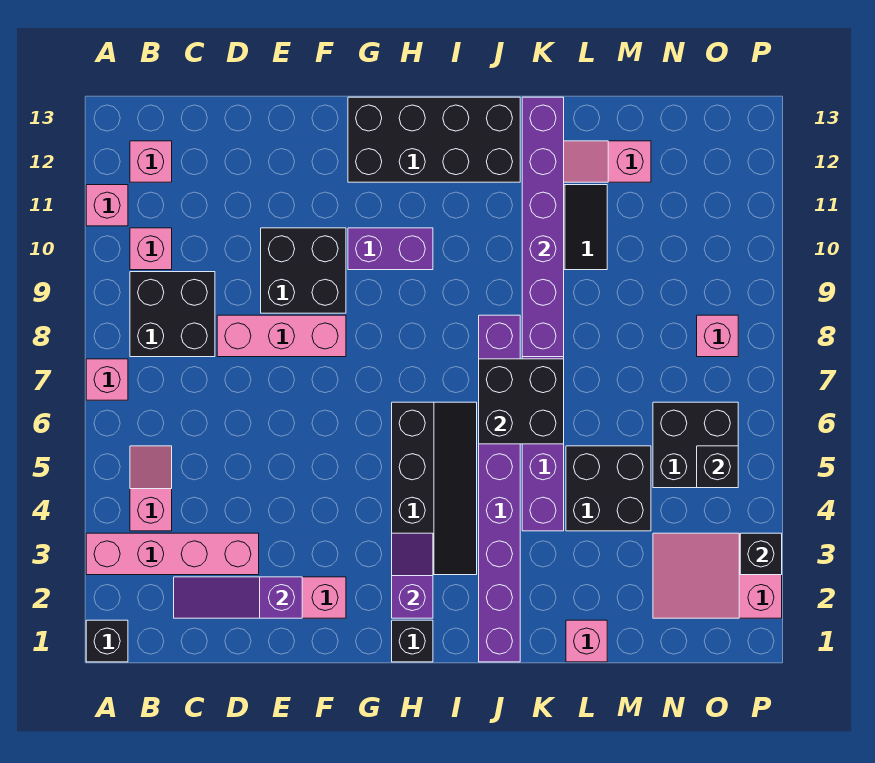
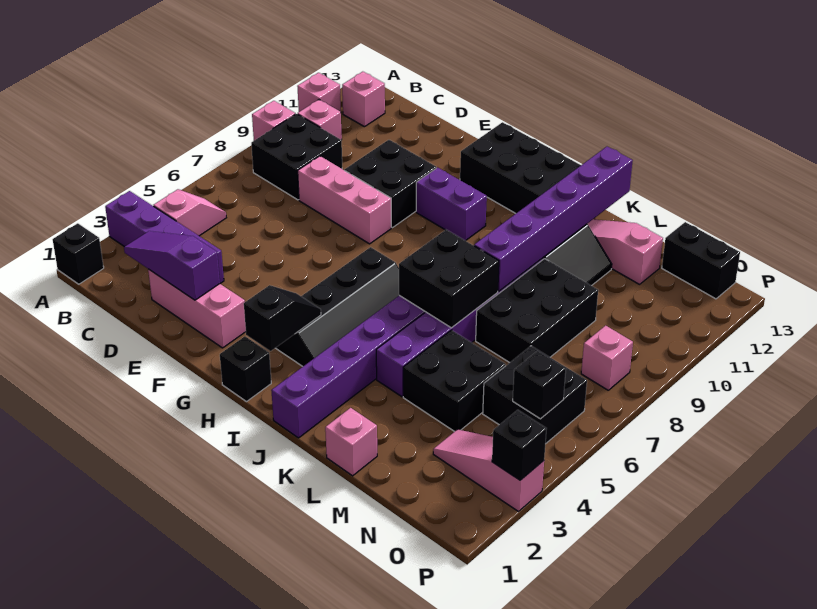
pink brick A3:D3 level 1 -> purple brick A3:D3 level 1
pink brick A7 level 1 -> pink brick A9 level 1
purple slope H2:H3 level 2 top 2 -> black slope H2:H3 level 2 top 2
none -> black brick L7:M9 level 1
pink slope N2:P3 level 1 top P -> pink slope N3:P3 level 1 top P
none -> black brick N13:O13 level 1

